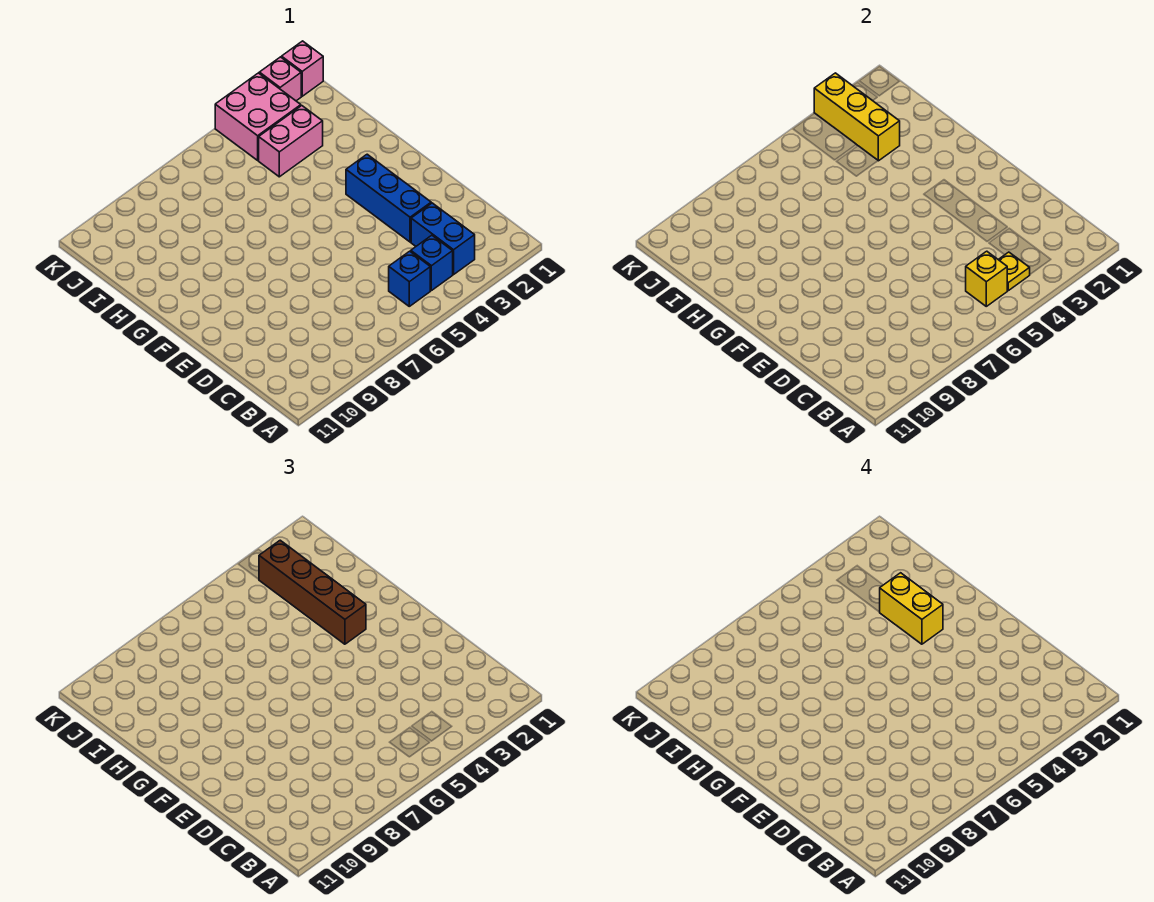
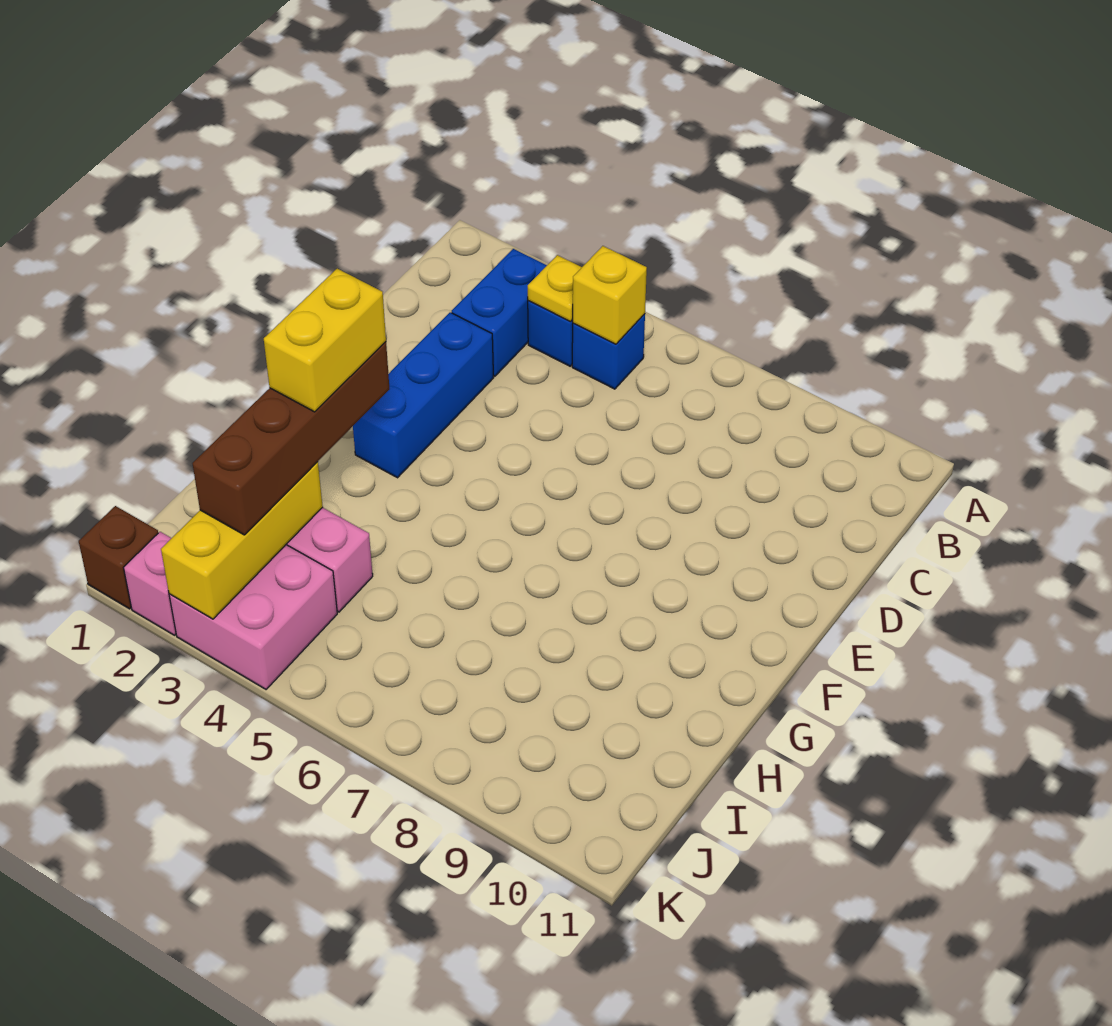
pink brick K1 level 1 -> brown brick K1 level 1

